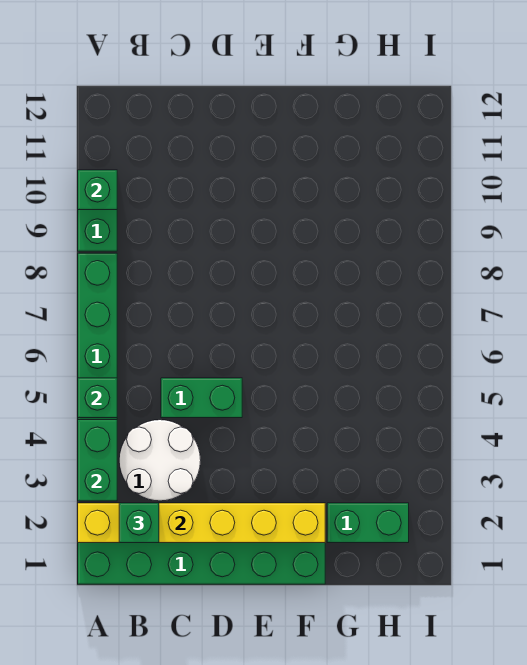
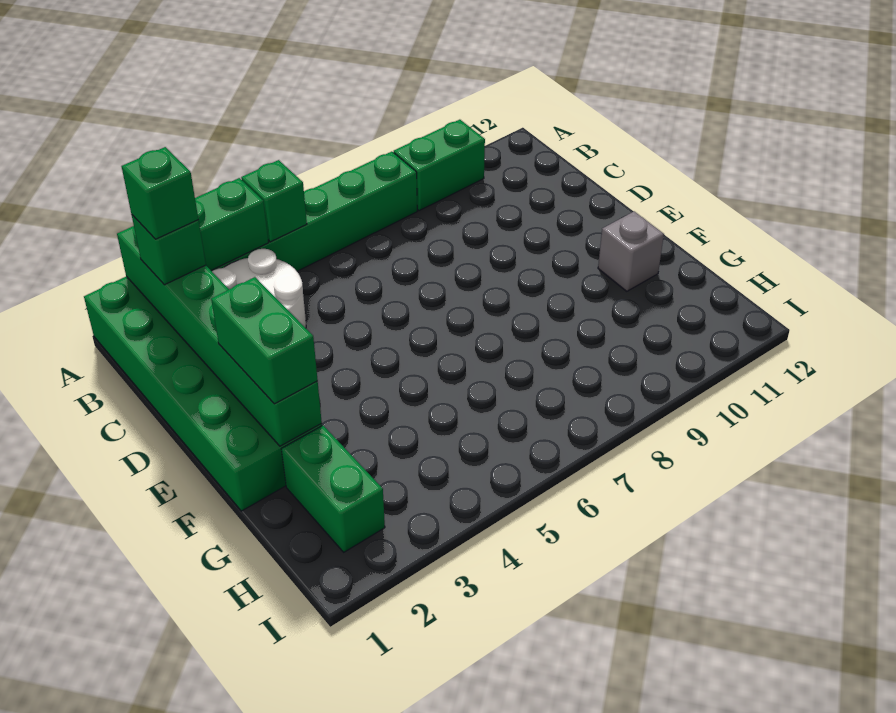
yellow brick A2:F2 level 2 -> green brick A2:F2 level 2
green brick A10 level 2 -> green brick B2 level 4
green brick C5:D5 level 1 -> green brick E2:F2 level 3
none -> grey brick F11 level 1

